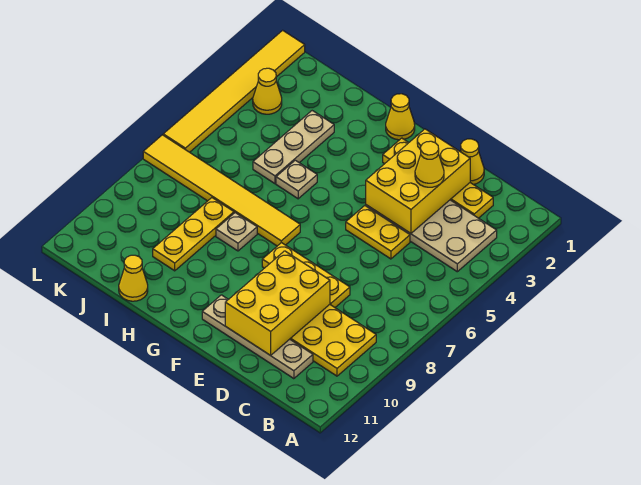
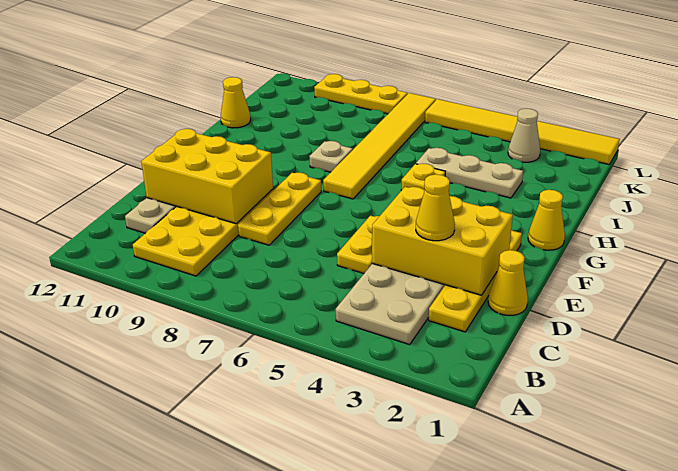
tan plate H5 level 1 -> yellow plate H5 level 1
yellow plate I8:I10 level 1 -> yellow plate L8:L10 level 1
yellow cone K3 level 1 -> tan cone K3 level 1

